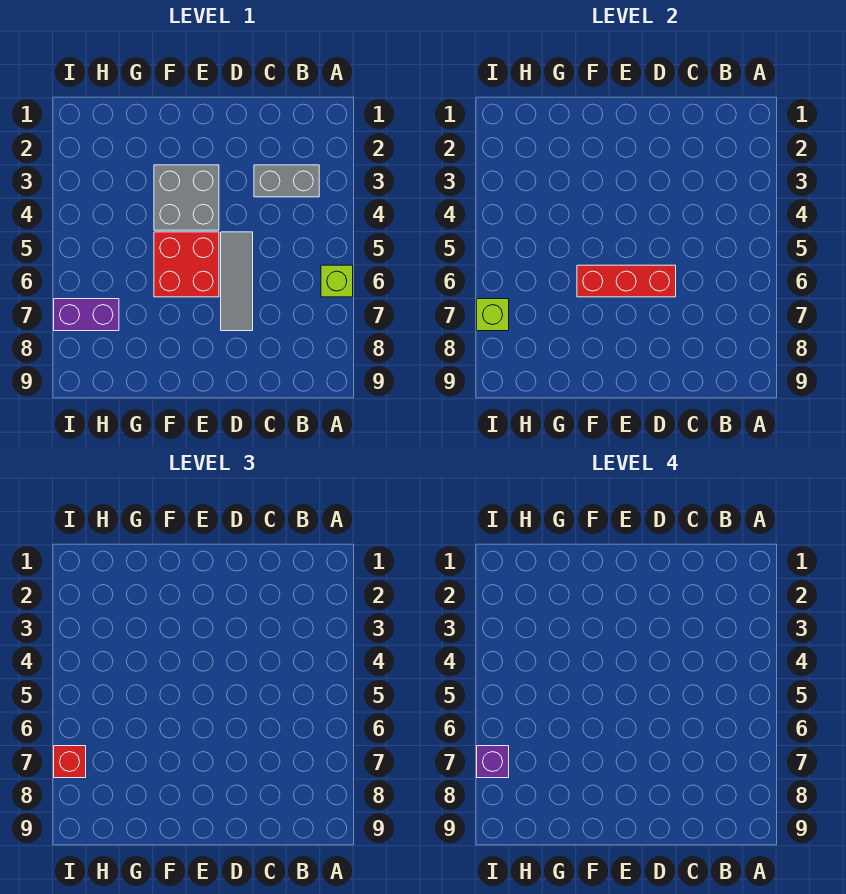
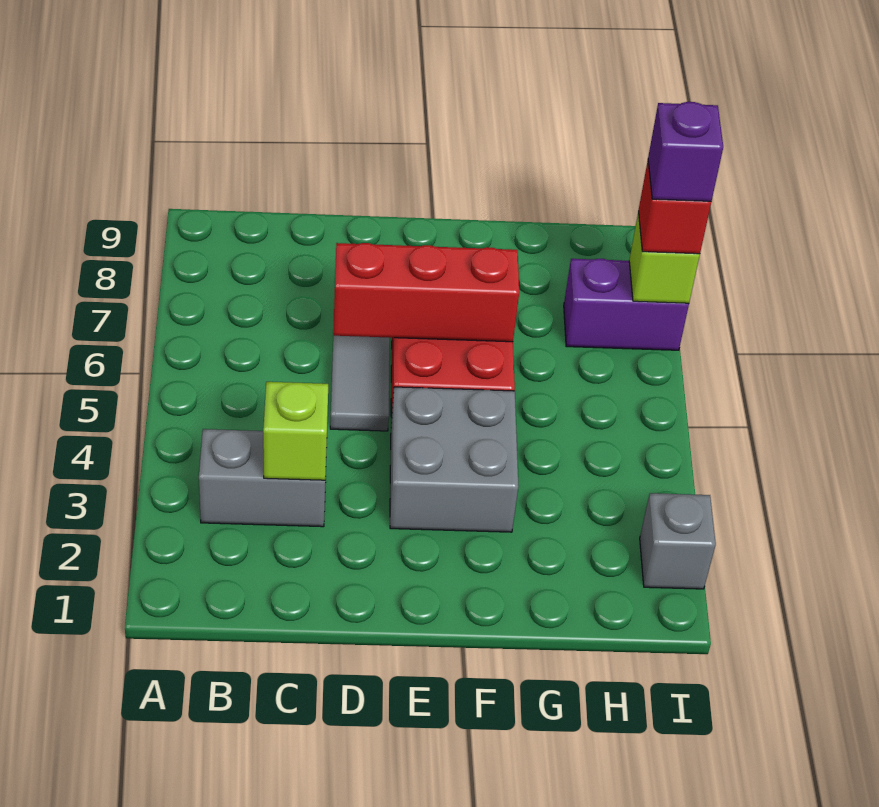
lime brick A6 level 1 -> lime brick C3 level 2
none -> grey brick I2 level 1

